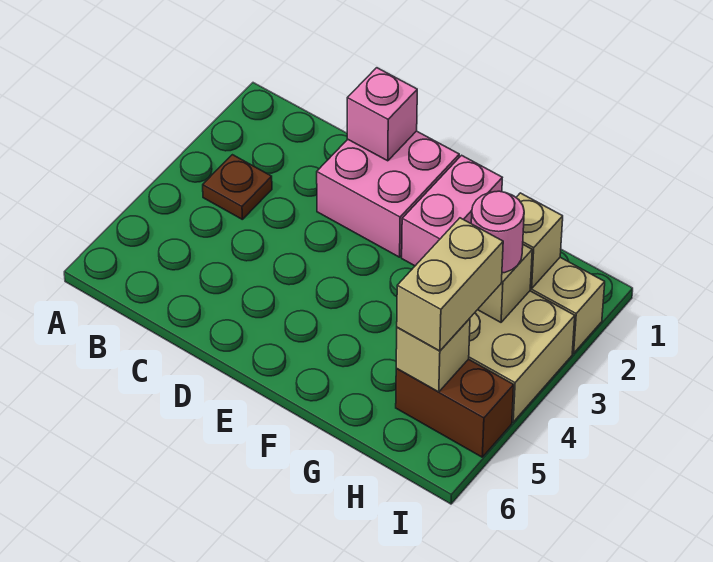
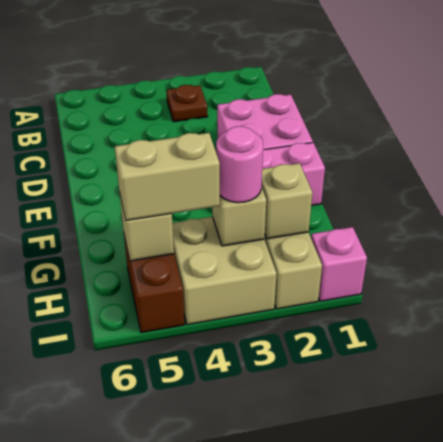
pink brick D1 level 2 -> pink brick I1 level 1

